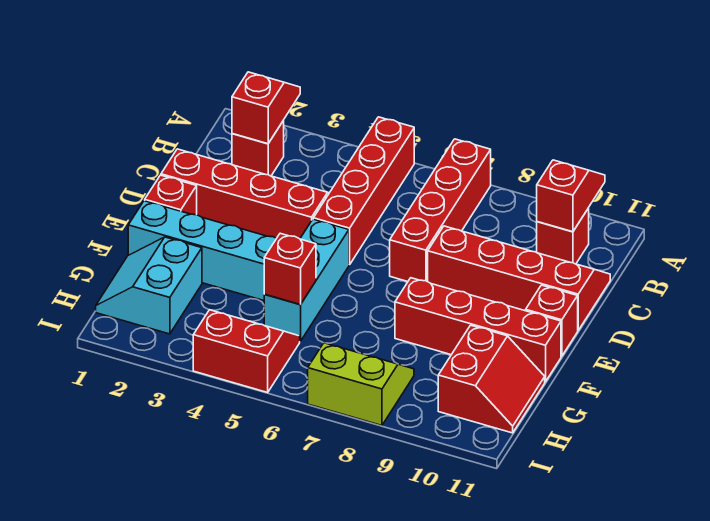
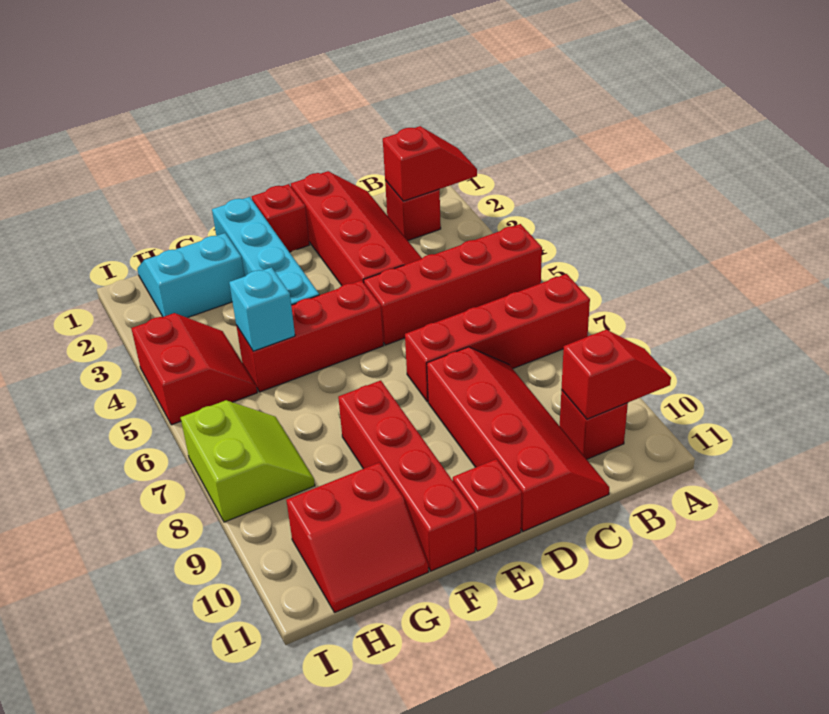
cyan brick E5:G5 level 1 -> red brick E5:G5 level 1
red brick G5 level 2 -> cyan brick G5 level 2

